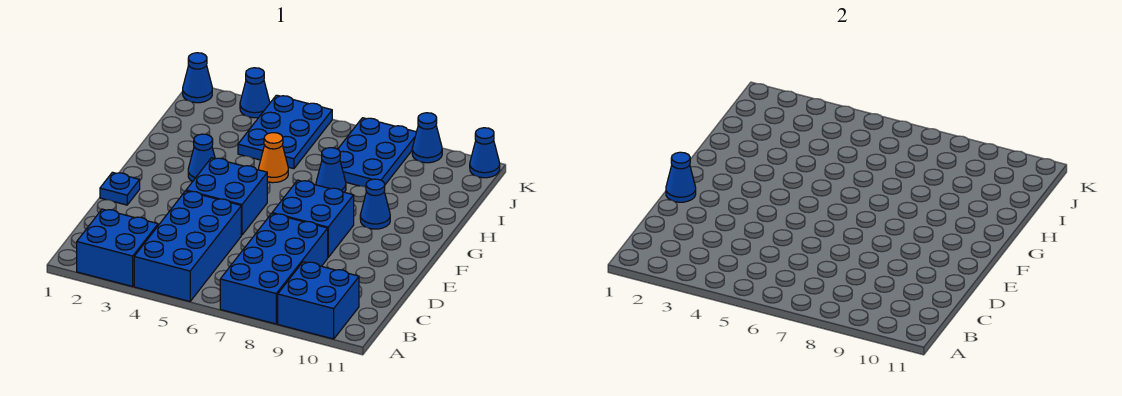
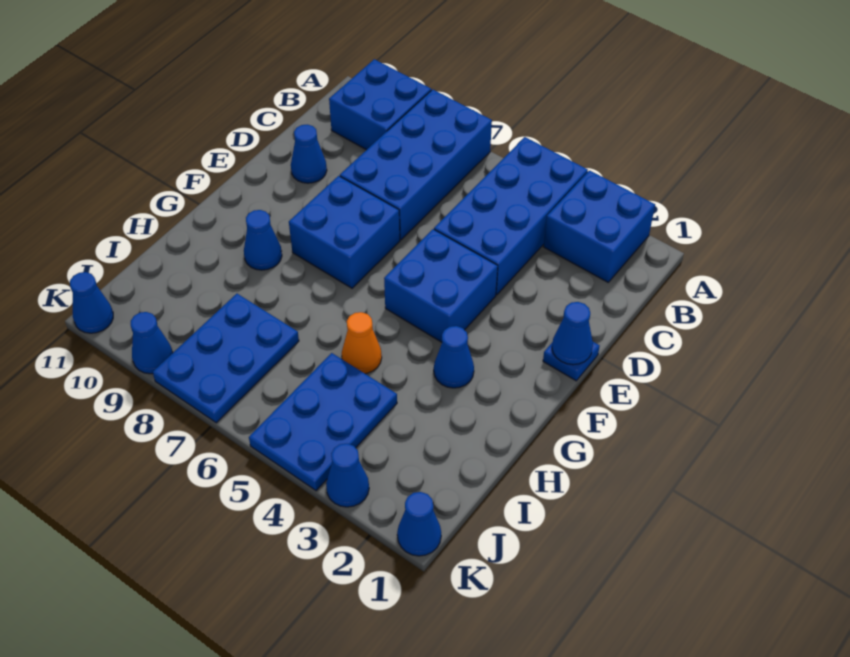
blue cone H7 level 1 -> blue cone D10 level 1

